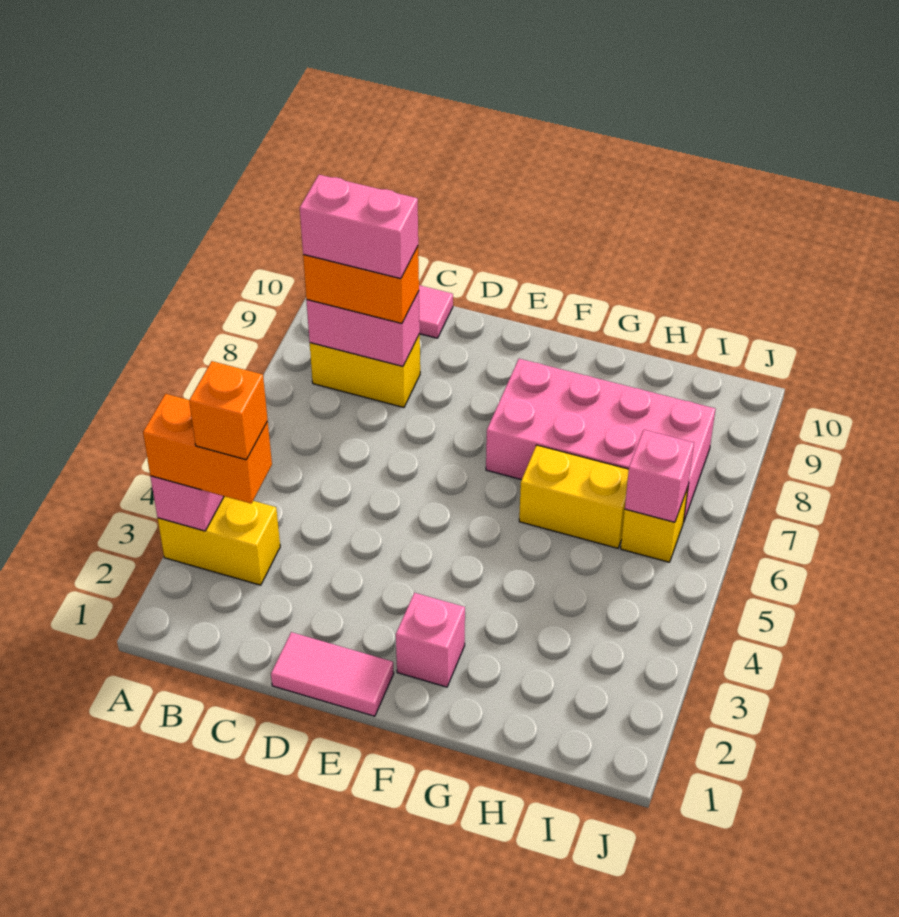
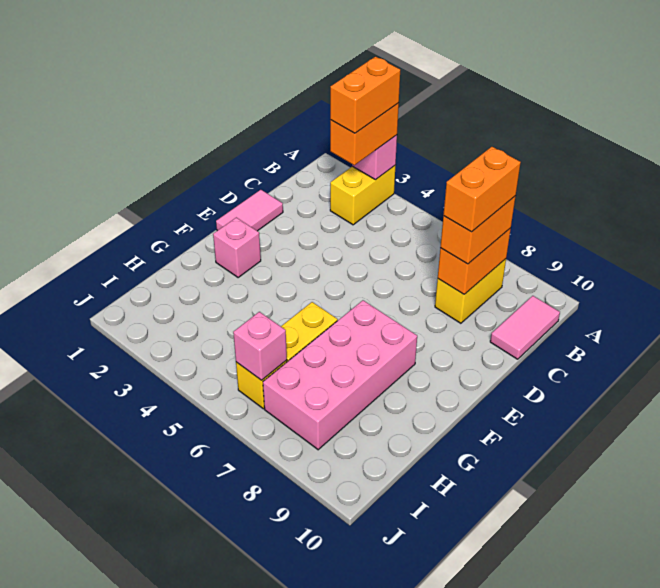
orange brick B3 level 4 -> orange brick A3:B3 level 4
pink brick B8:C8 level 2 -> orange brick B8:C8 level 2
pink brick B8:C8 level 4 -> orange brick B8:C8 level 4

